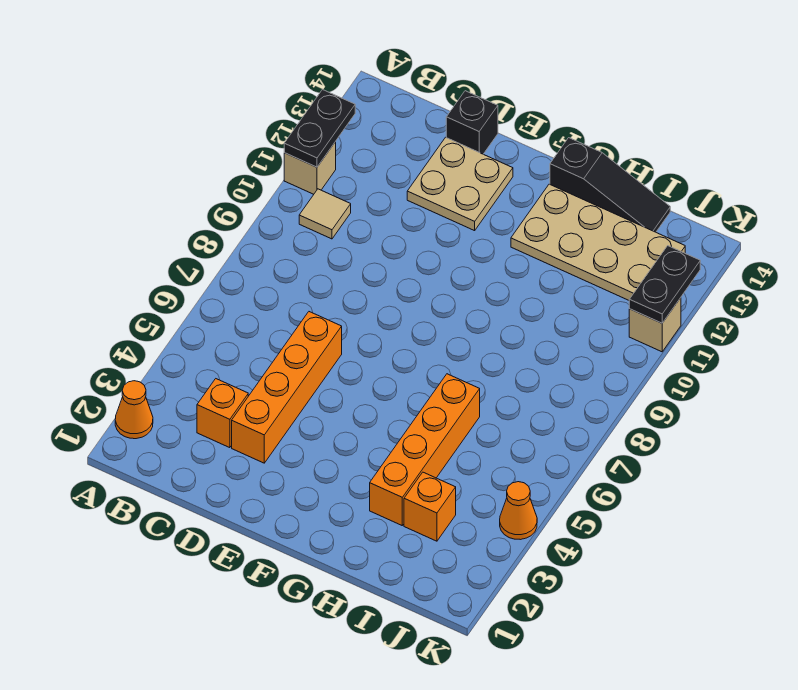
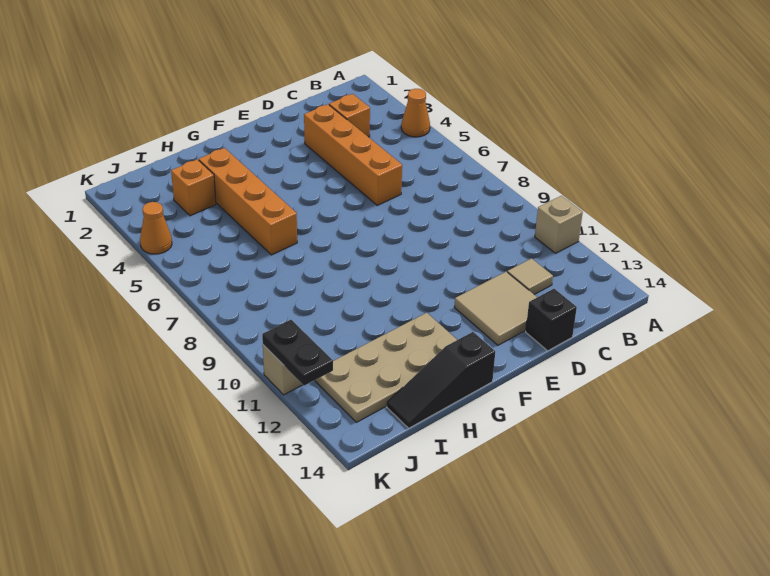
orange cone A2 level 1 -> orange cone A4 level 1
black plate A11:A12 level 2 -> none
tan tile B10 level 1 -> tan tile C12 level 1
tan plate D12:E13 level 1 -> tan tile D12:E13 level 1

